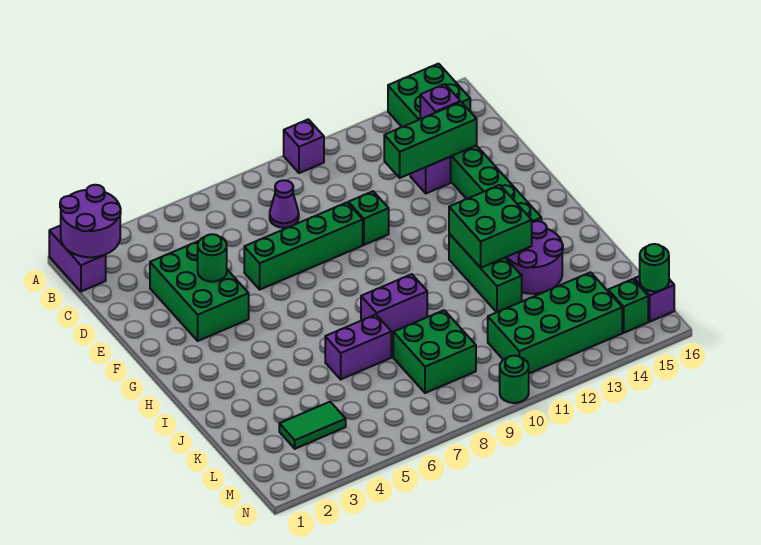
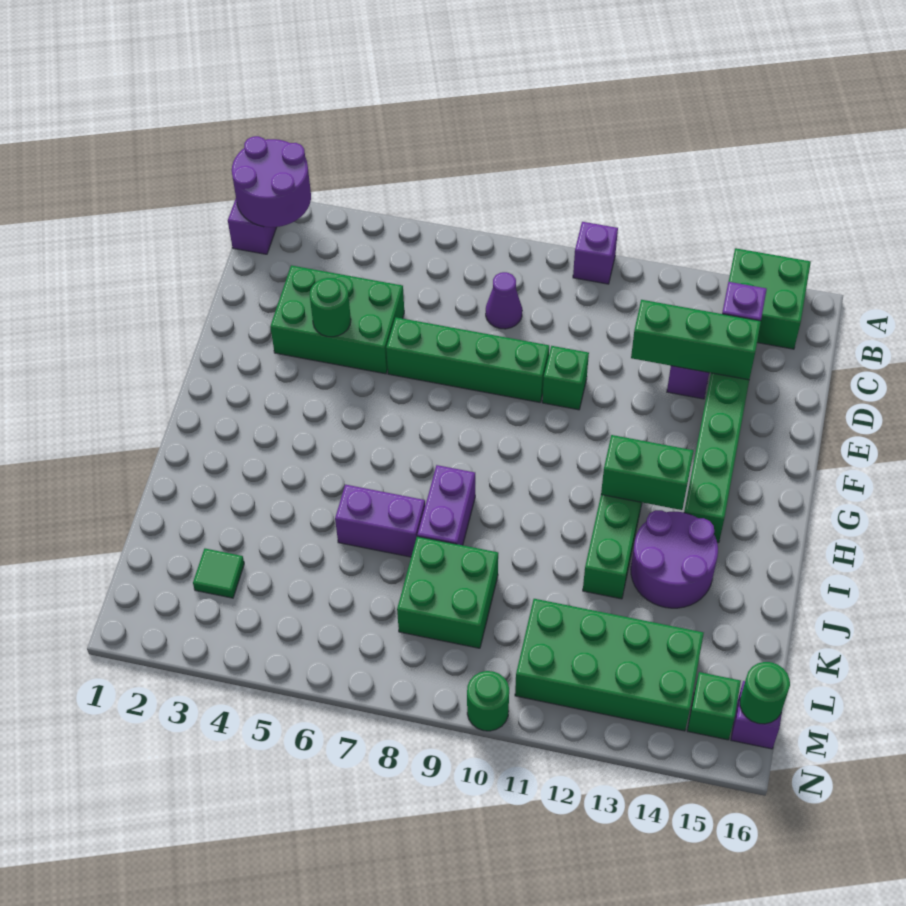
green brick D3:F4 level 1 -> green brick D3:E5 level 1
green brick H12:I13 level 2 -> green brick H12:H13 level 2
purple brick I8:I9 level 1 -> purple brick I8:J8 level 1
green tile L3:L4 level 1 -> green tile L3 level 1

